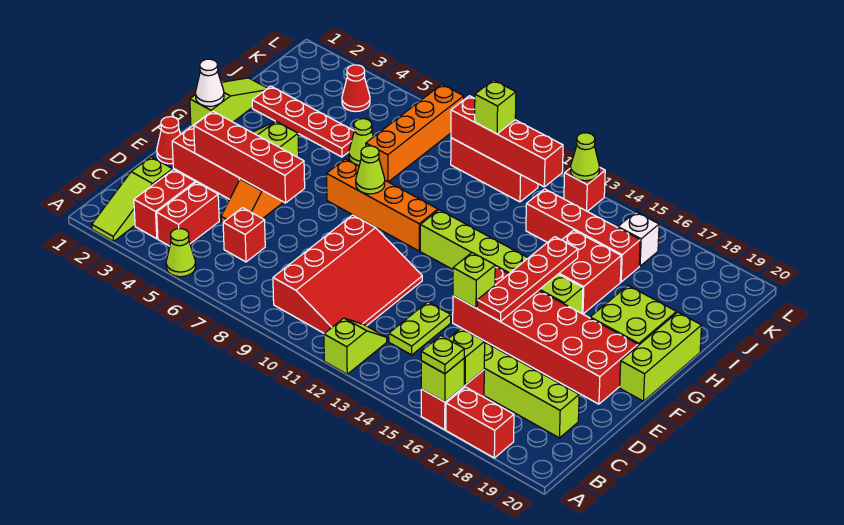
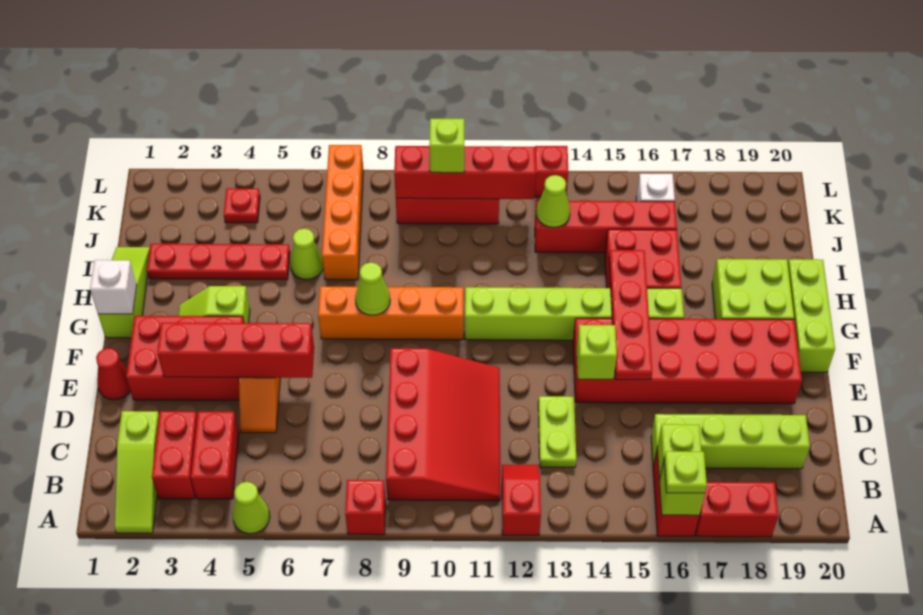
lime slope A12:B12 level 1 top A -> red slope A12:B12 level 1 top A
red brick C6 level 1 -> red brick A8 level 1
white cone G1 level 2 -> white brick G1 level 2
red cone K4 level 1 -> red plate K4 level 1
lime cone L13 level 2 -> lime cone J13 level 2

